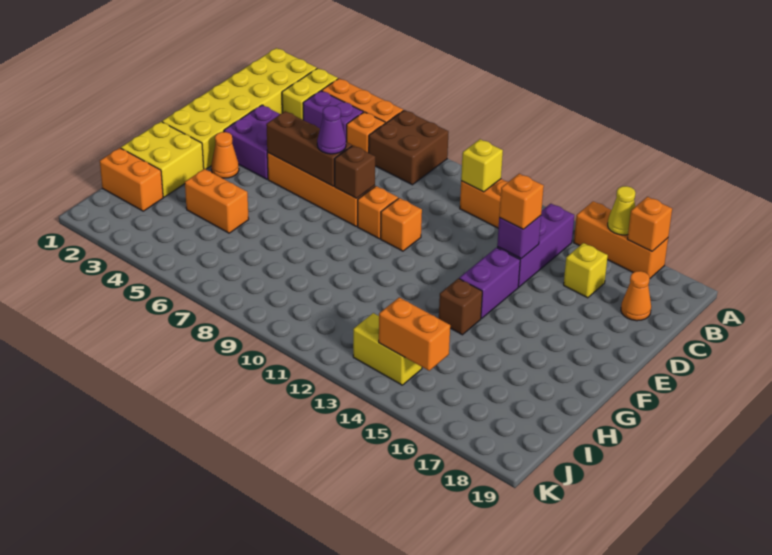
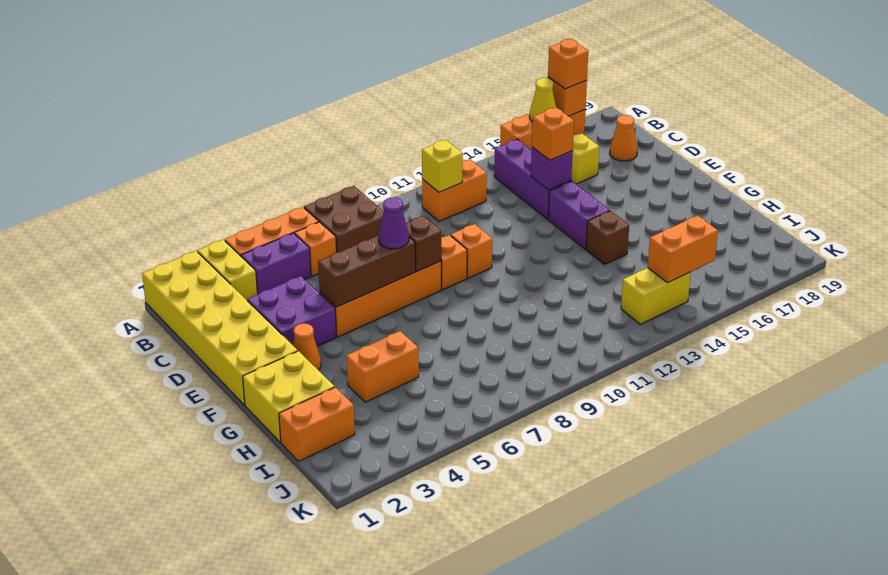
none -> orange brick A17 level 3

